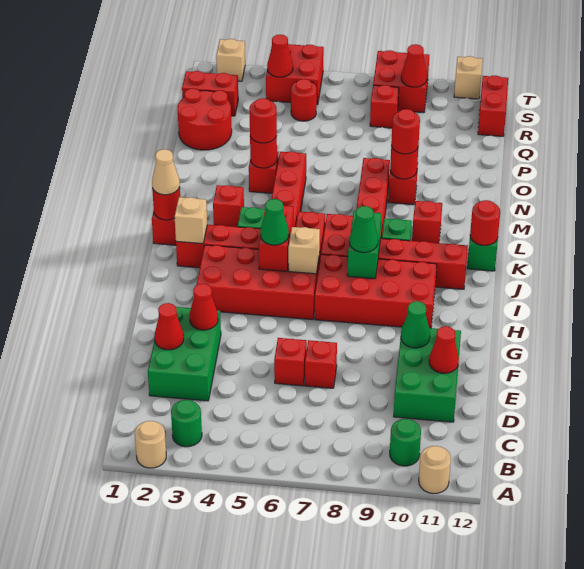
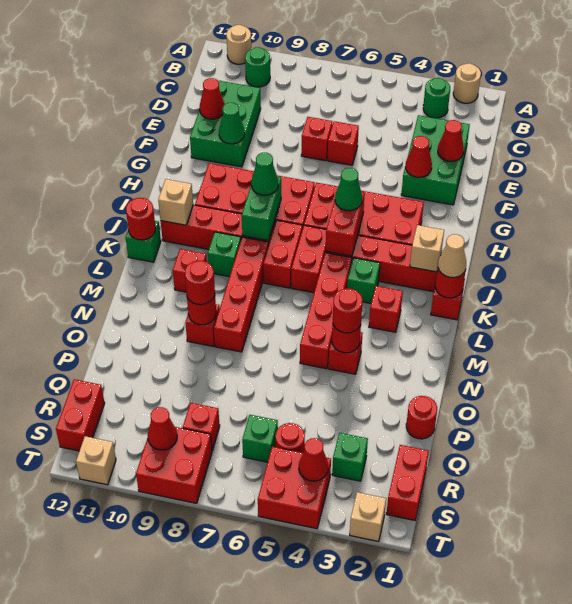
tan brick I6 level 2 -> tan brick J11 level 2
red round brick P1:Q2 level 1 -> red round brick P1 level 1
red brick R1:R2 level 1 -> red brick R1:S1 level 1
none -> green brick R3 level 1
none -> green brick R6 level 1

